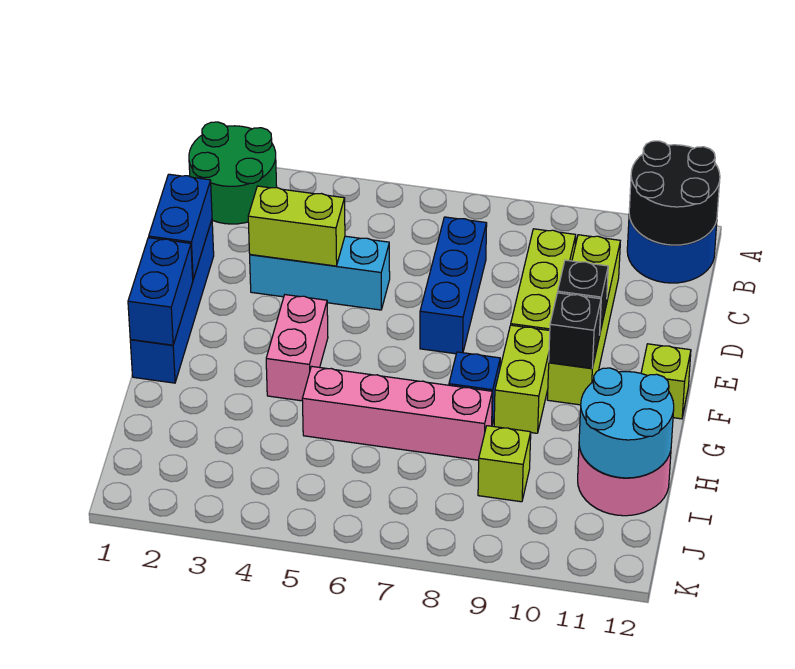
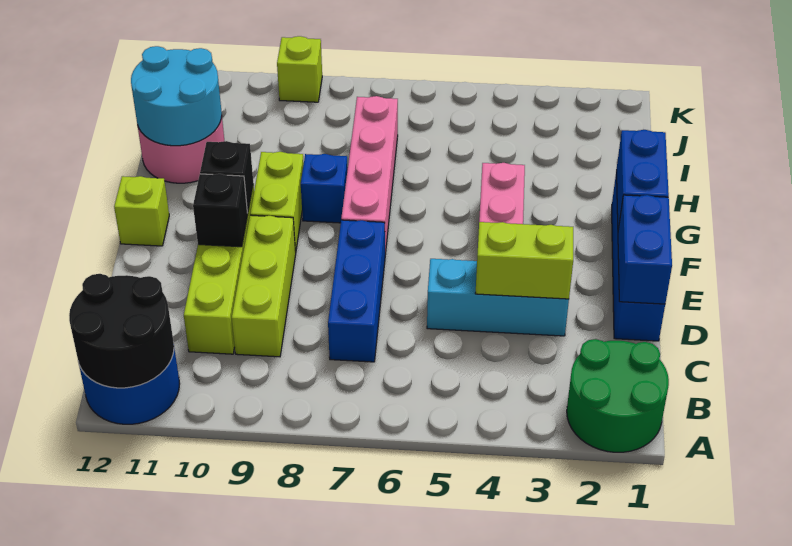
pink brick H5:H8 level 1 -> pink brick F7:I7 level 1
lime brick I9 level 1 -> lime brick K9 level 1

